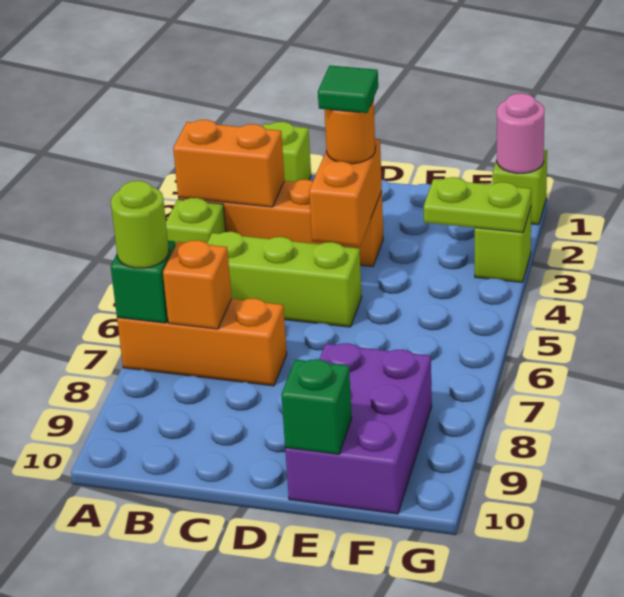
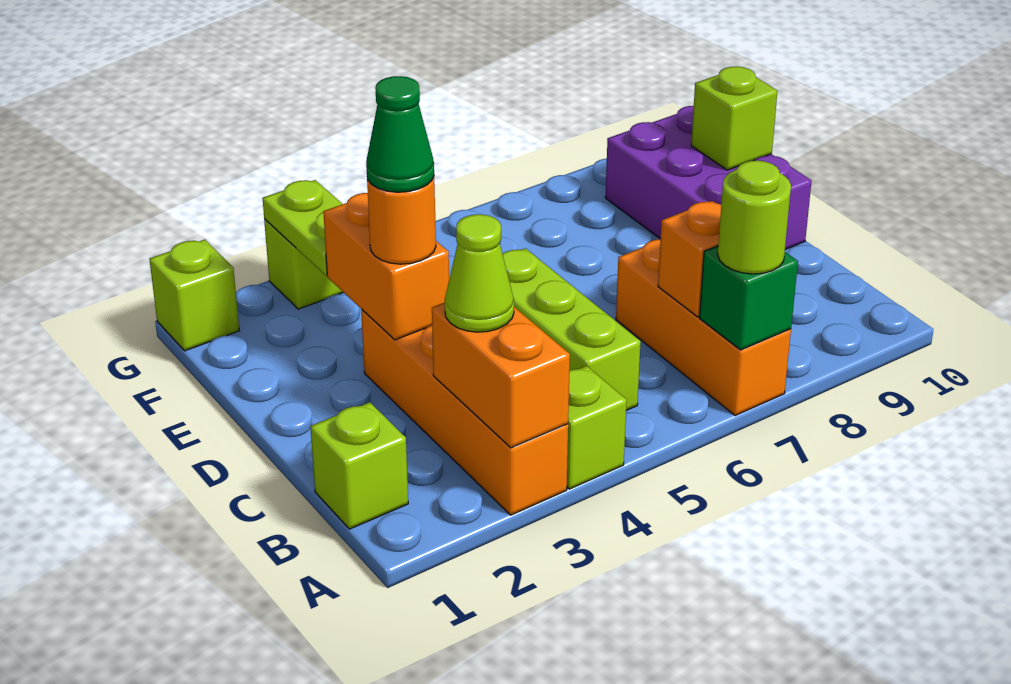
none -> lime cone B3 level 3
orange brick D3:D4 level 2 -> orange brick D3:E3 level 2
green tile D3 level 4 -> green cone D3 level 4
purple brick E8:F10 level 1 -> purple brick D9:F10 level 1
green brick E10 level 2 -> lime brick E10 level 2
pink round brick G1 level 2 -> none

